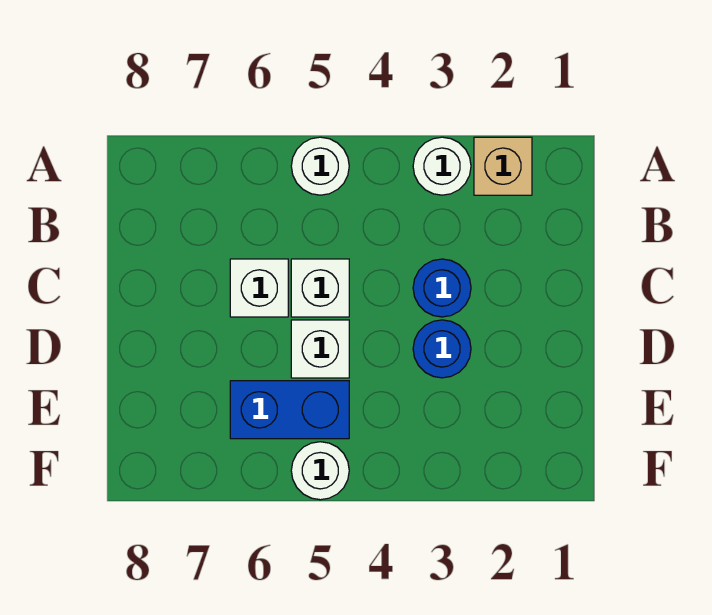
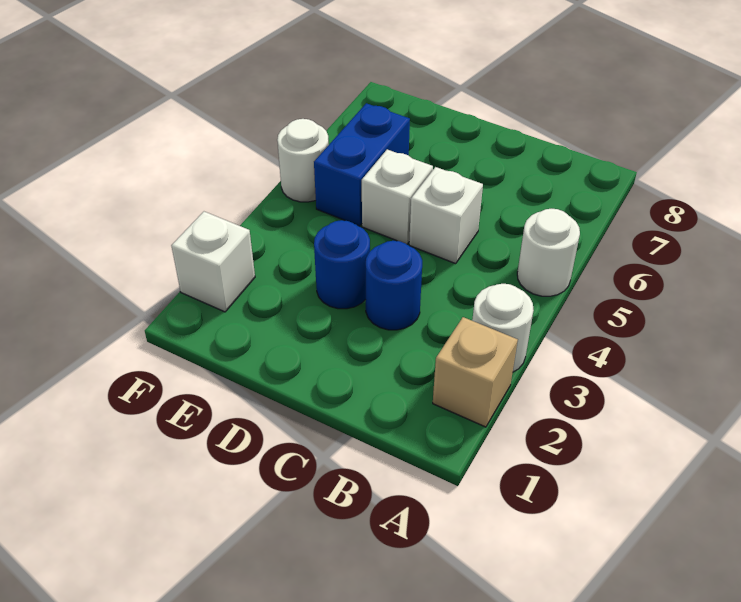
white brick C6 level 1 -> white brick F2 level 1

